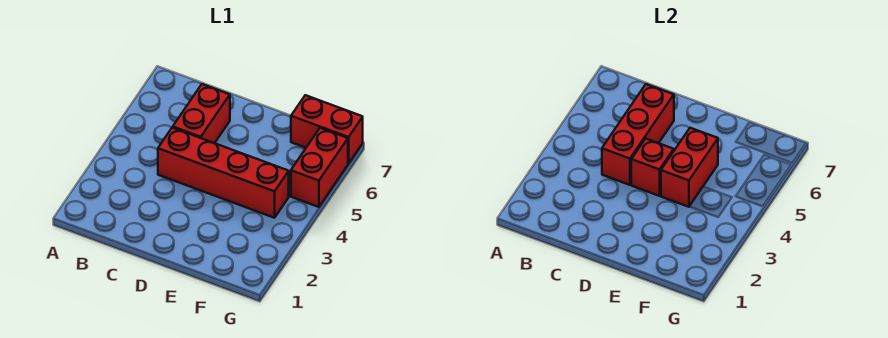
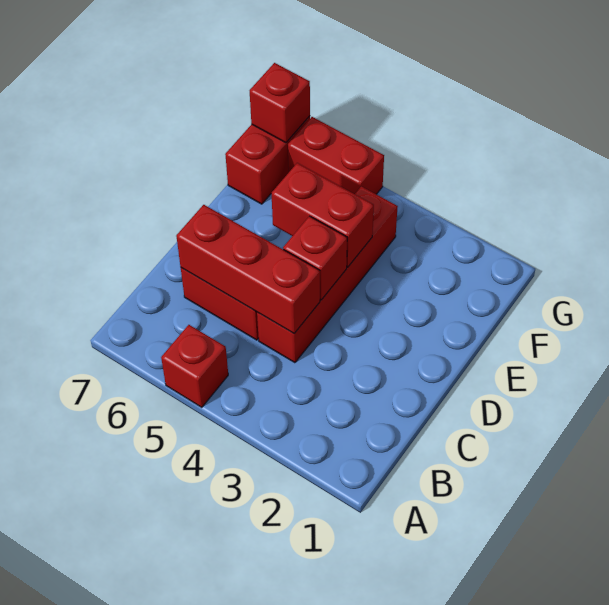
none -> red brick A5 level 1
none -> red brick G7 level 2

